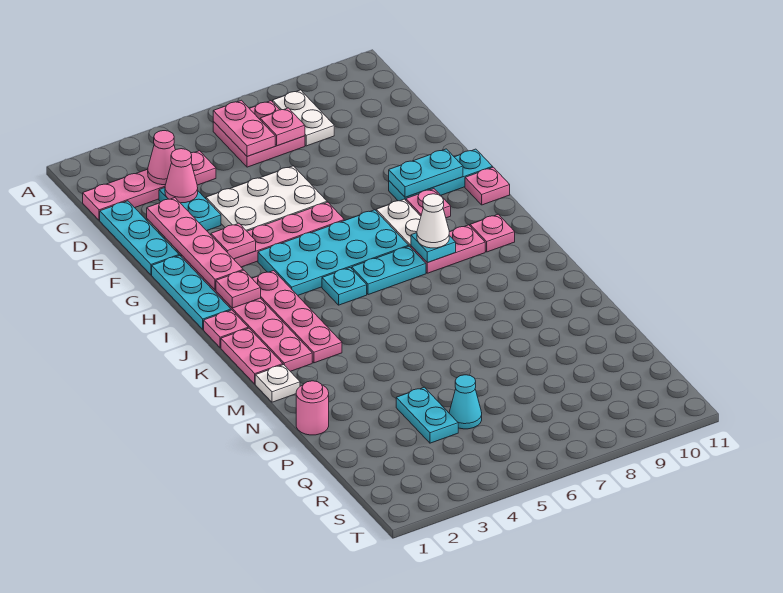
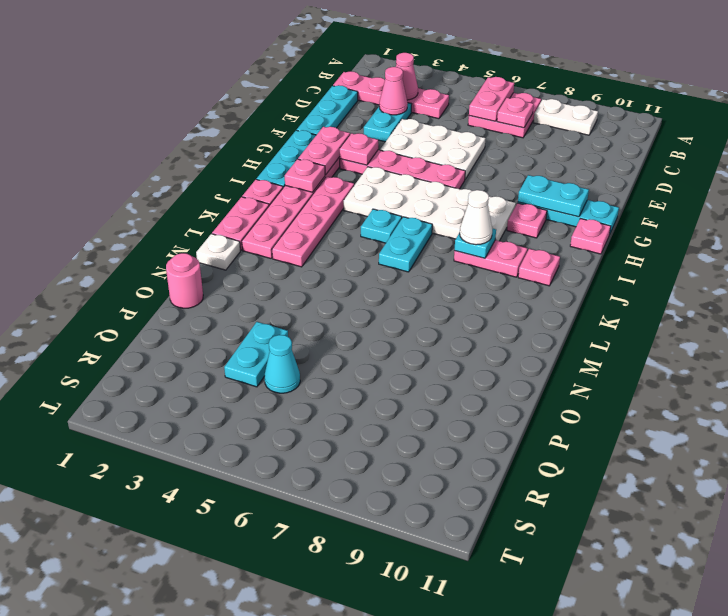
white plate B8:C8 level 1 -> white plate B8:B9 level 1
pink plate E2:H2 level 2 -> pink plate G2:H2 level 2
cyan plate H4:I7 level 1 -> white plate H4:I7 level 1
cyan plate J6:J7 level 1 -> cyan plate J6:K6 level 1

